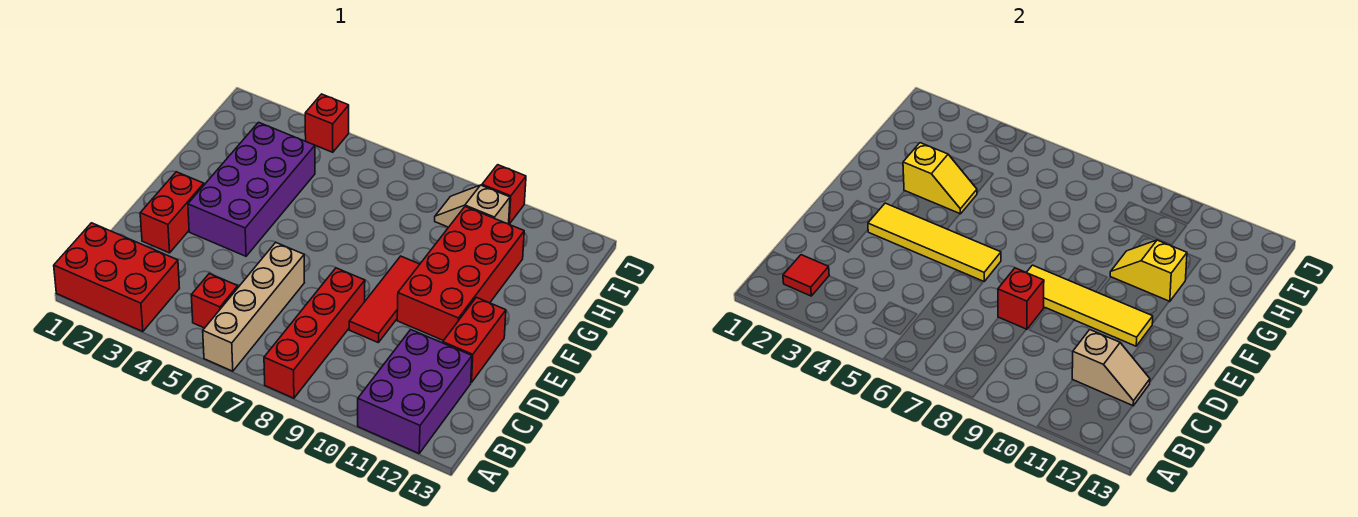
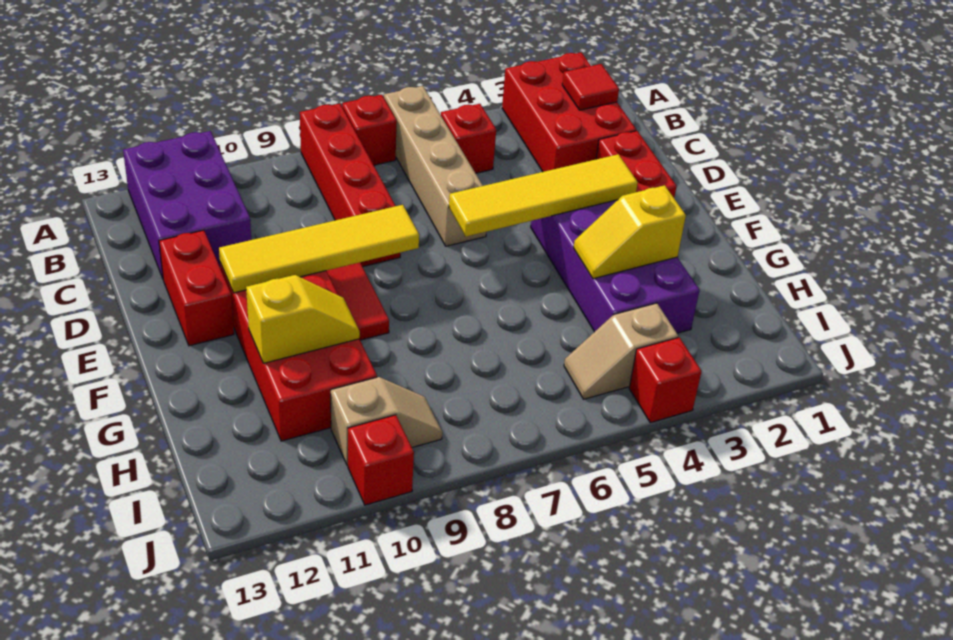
red brick A1:B3 level 1 -> red brick A2:C3 level 1
tan slope C11:C12 level 2 top 11 -> tan slope I4:I5 level 1 top 4
red brick D8 level 2 -> red brick A7 level 1

